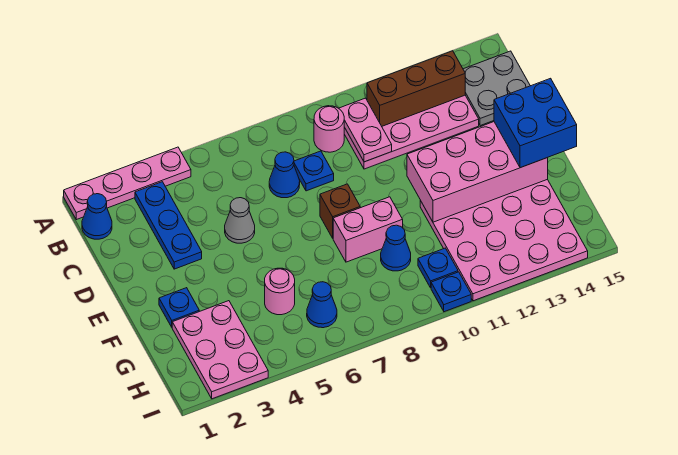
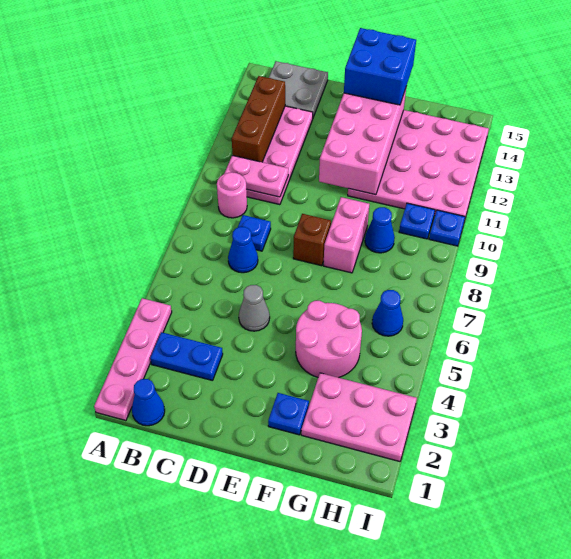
blue plate B3:D3 level 1 -> blue plate B3:C3 level 1
pink round brick G5 level 1 -> pink round brick F4:G5 level 1

